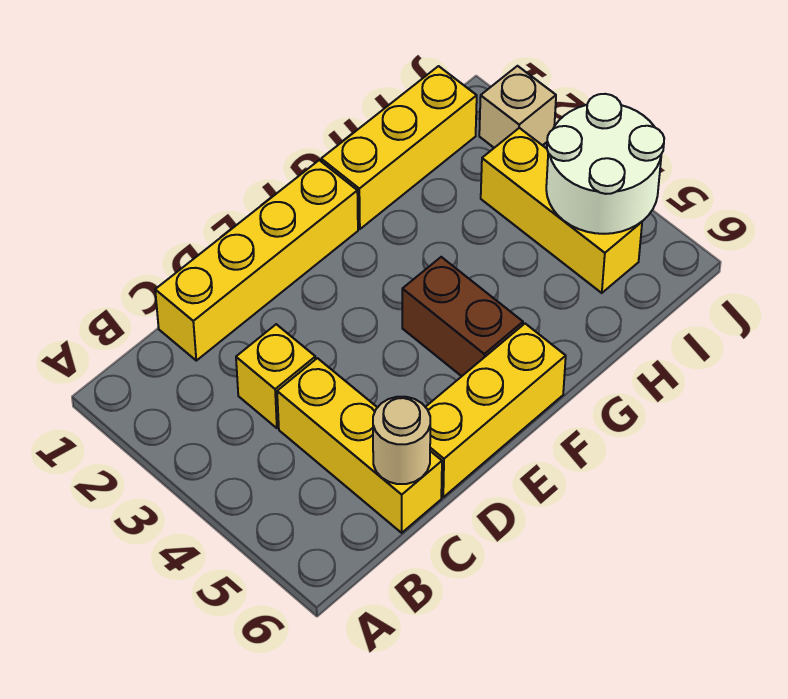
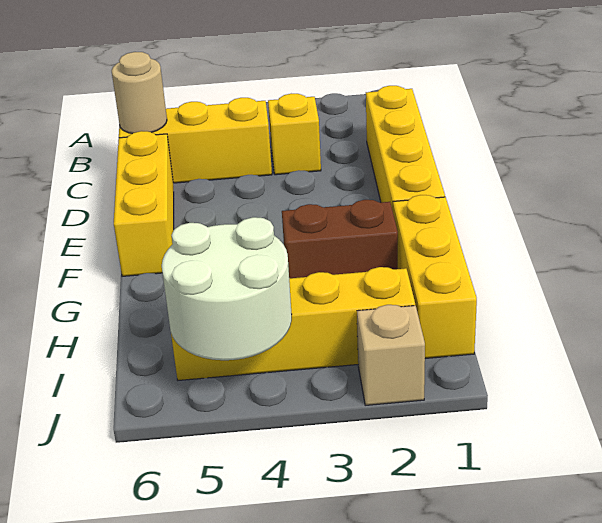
brown brick F4:F5 level 1 -> brown brick G2:G3 level 1
yellow brick I3:I5 level 1 -> yellow brick I2:I5 level 1

